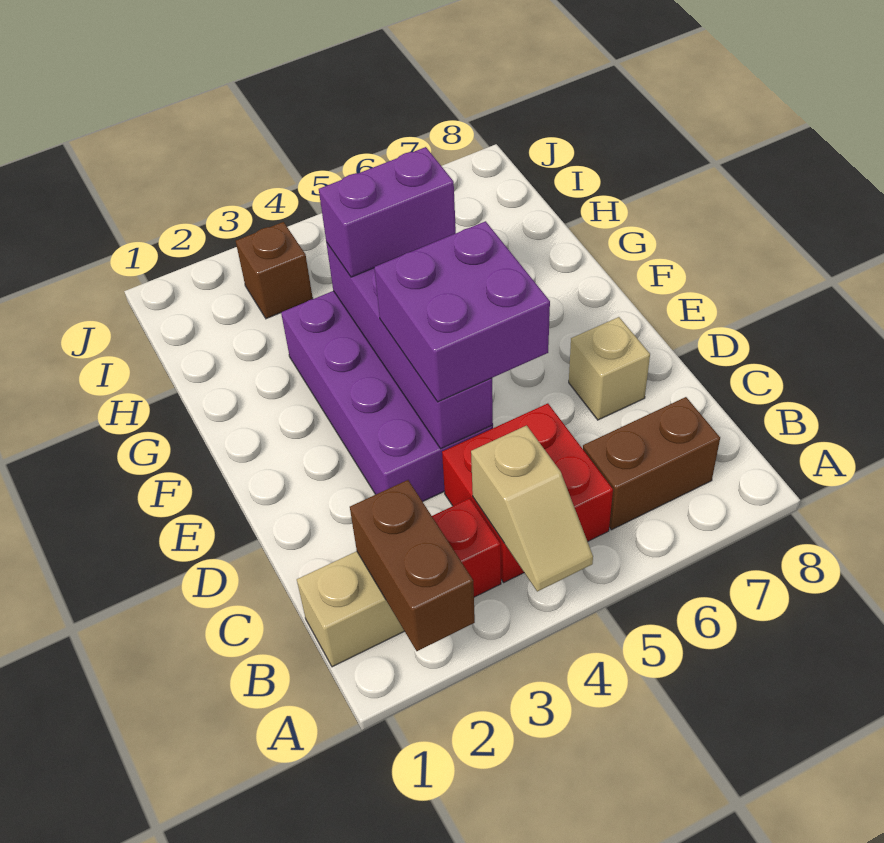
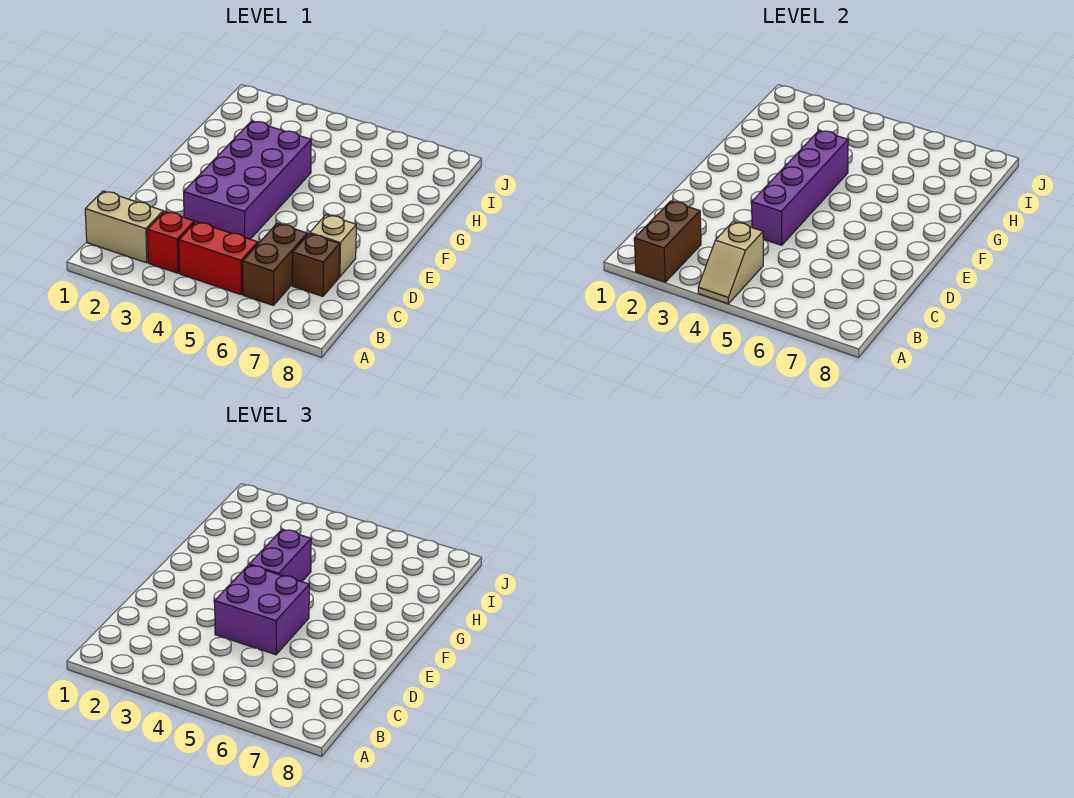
red brick B4:C5 level 1 -> red brick B4:B5 level 1
brown brick B6:B7 level 1 -> brown brick B6:C6 level 1
purple brick G4:G5 level 3 -> purple brick F4:G4 level 3
brown brick I3 level 1 -> brown brick C7 level 1

